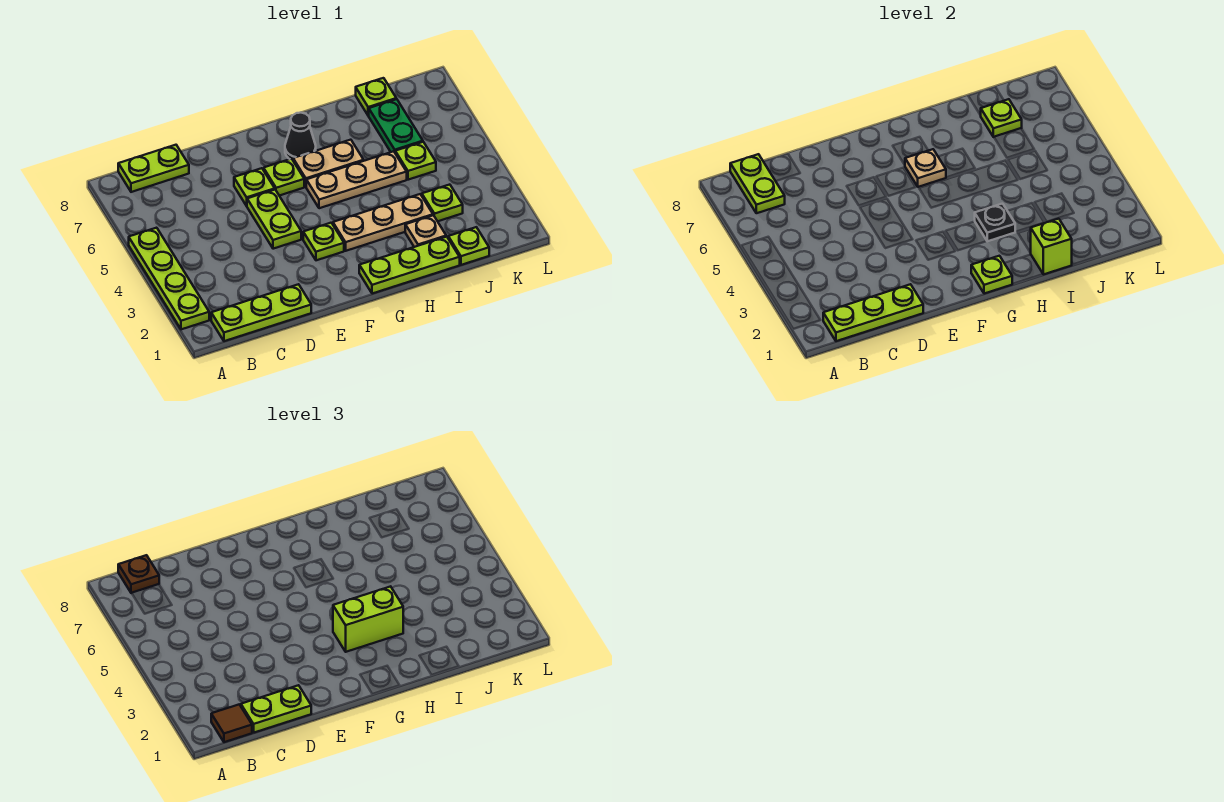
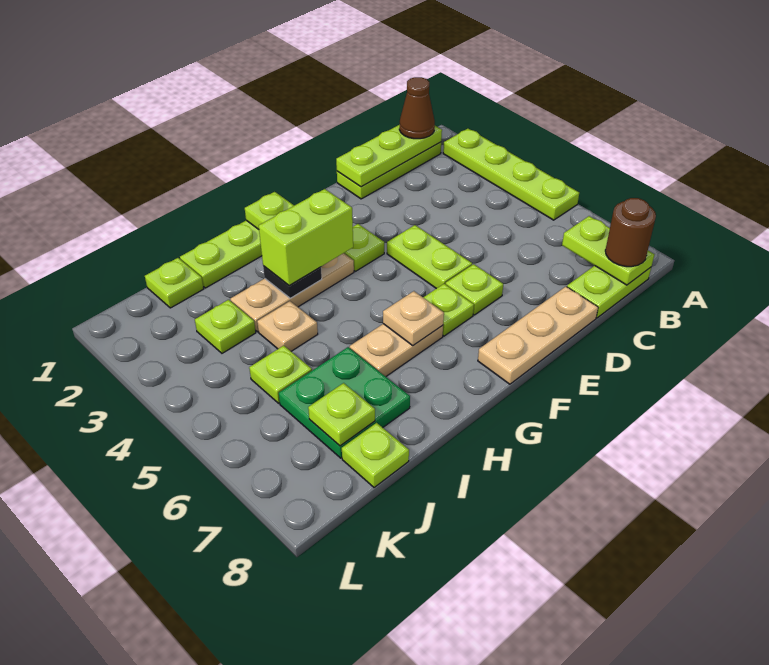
brown tile B1 level 3 -> brown cone B1 level 3
brown plate B8 level 3 -> brown round brick B8 level 3
lime plate C1:D1 level 3 -> none
tan plate G5:I5 level 1 -> tan plate D8:F8 level 1
black cone G7 level 1 -> none
lime brick I1 level 2 -> none
tan plate I2 level 1 -> tan plate I4 level 1
green plate J6:J7 level 1 -> green plate I6:J7 level 1

